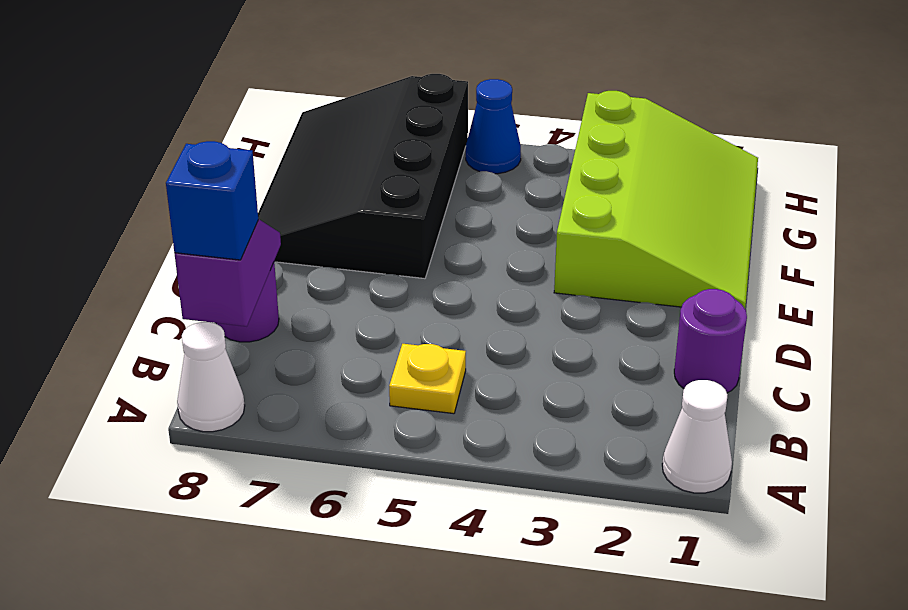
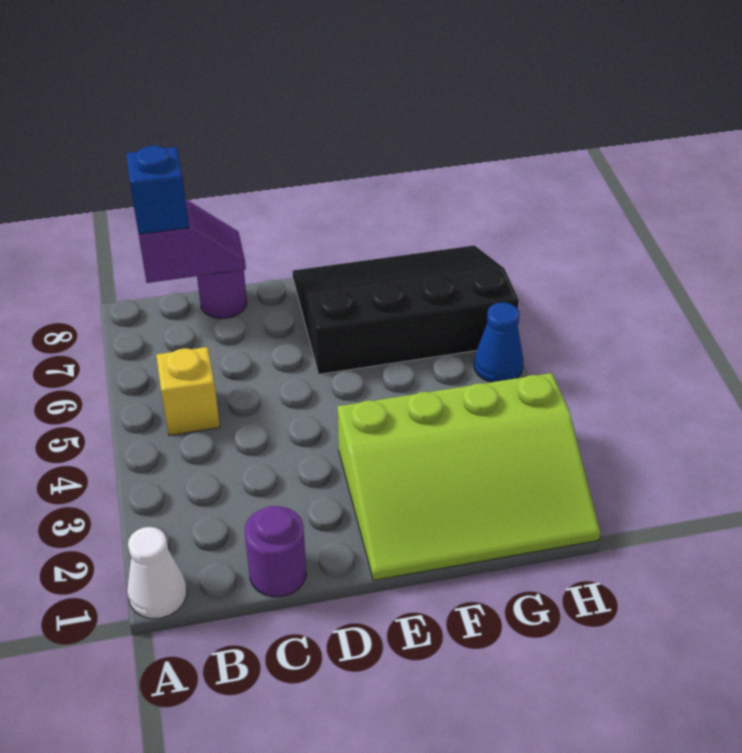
white cone A8 level 1 -> none
yellow plate B5 level 1 -> yellow brick B5 level 1

